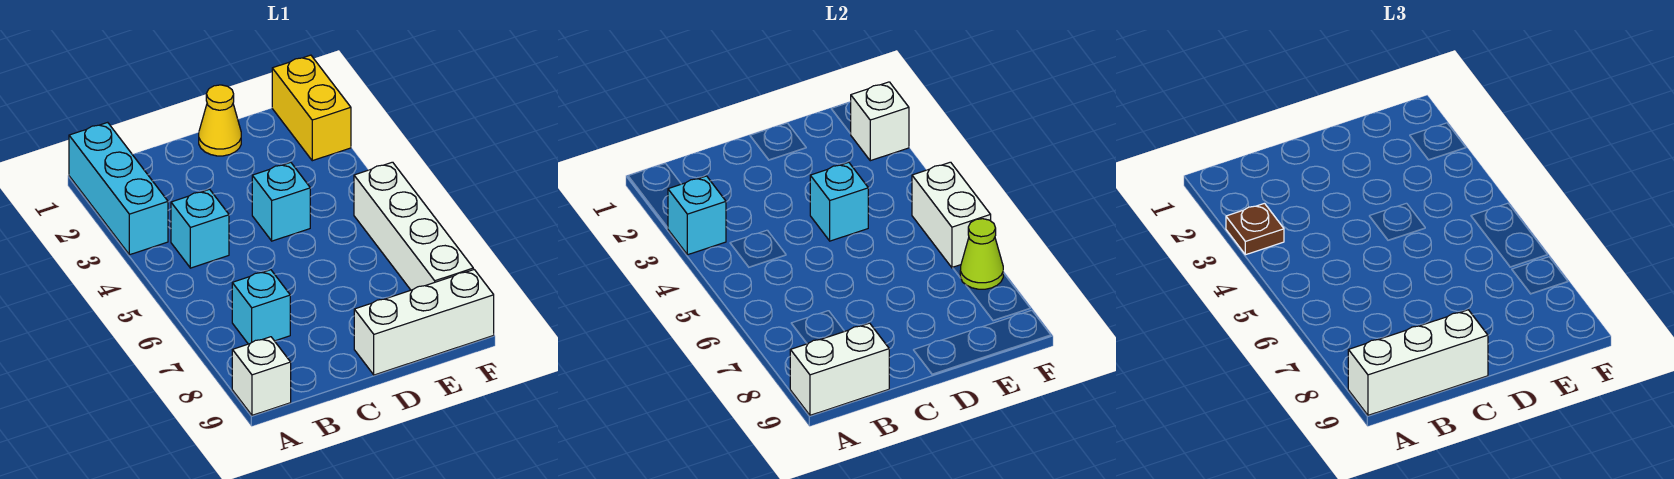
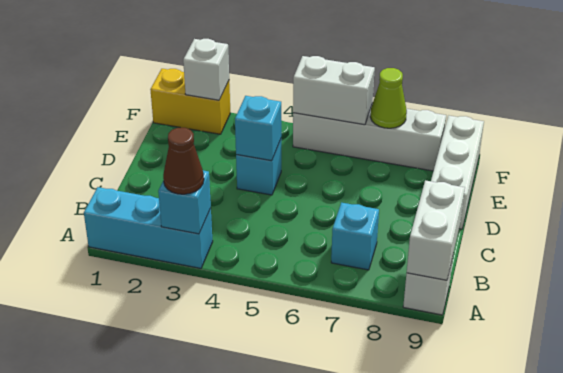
brown plate A3 level 3 -> brown cone A3 level 3
white brick A9:C9 level 3 -> none
cyan brick B4 level 1 -> none
yellow cone D1 level 1 -> none

